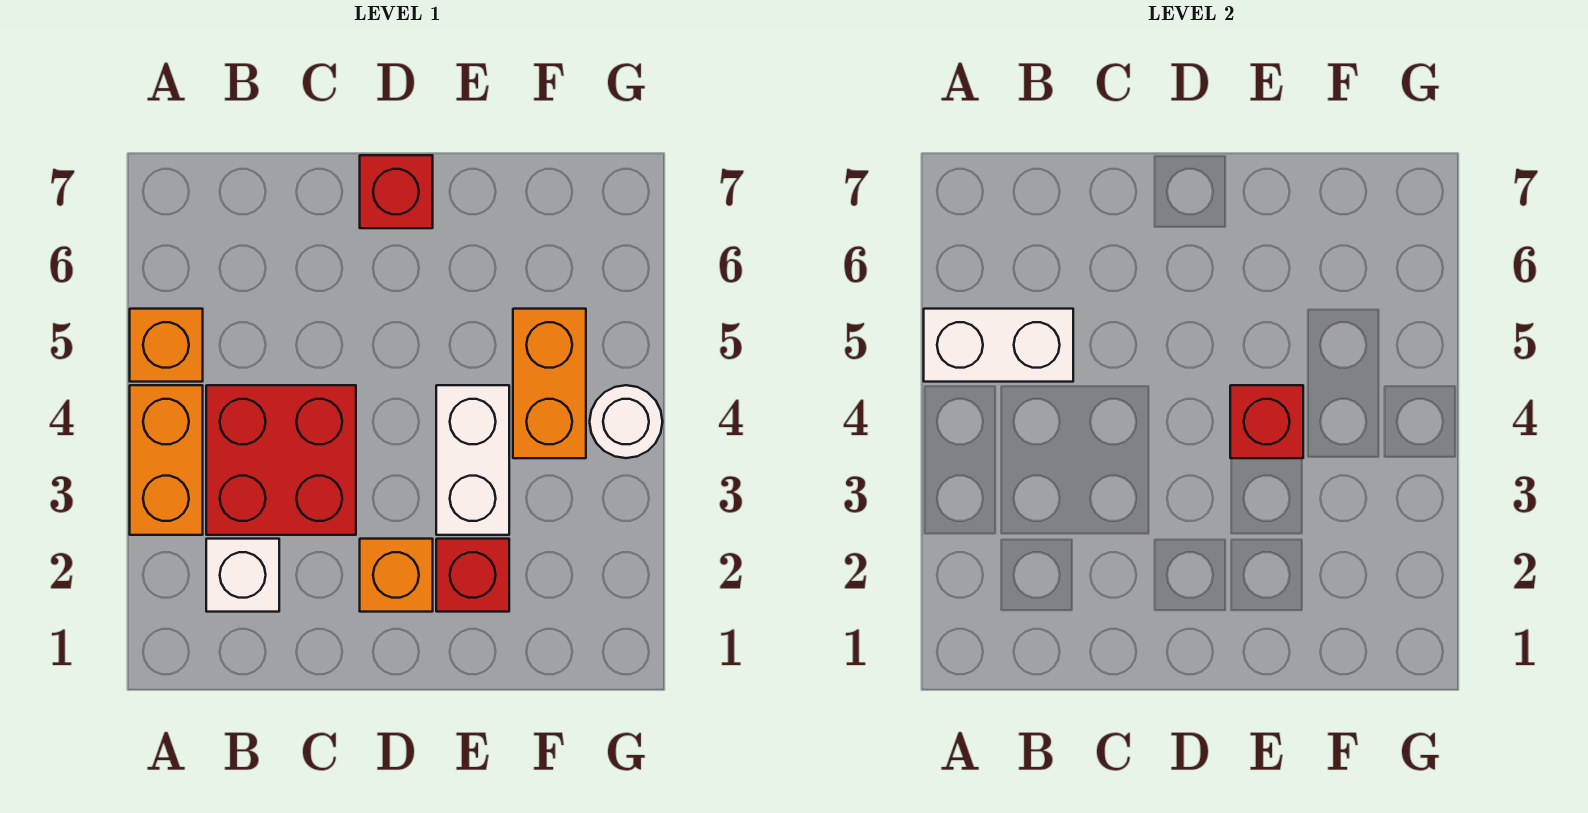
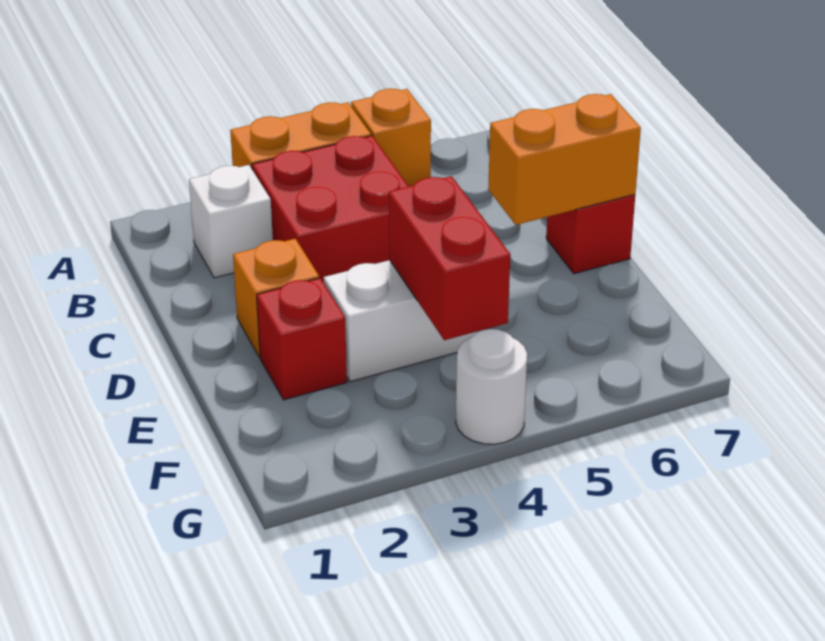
white brick A5:B5 level 2 -> none
red brick E4 level 2 -> red brick E4:F4 level 2
orange brick F4:F5 level 1 -> orange brick D6:D7 level 2

